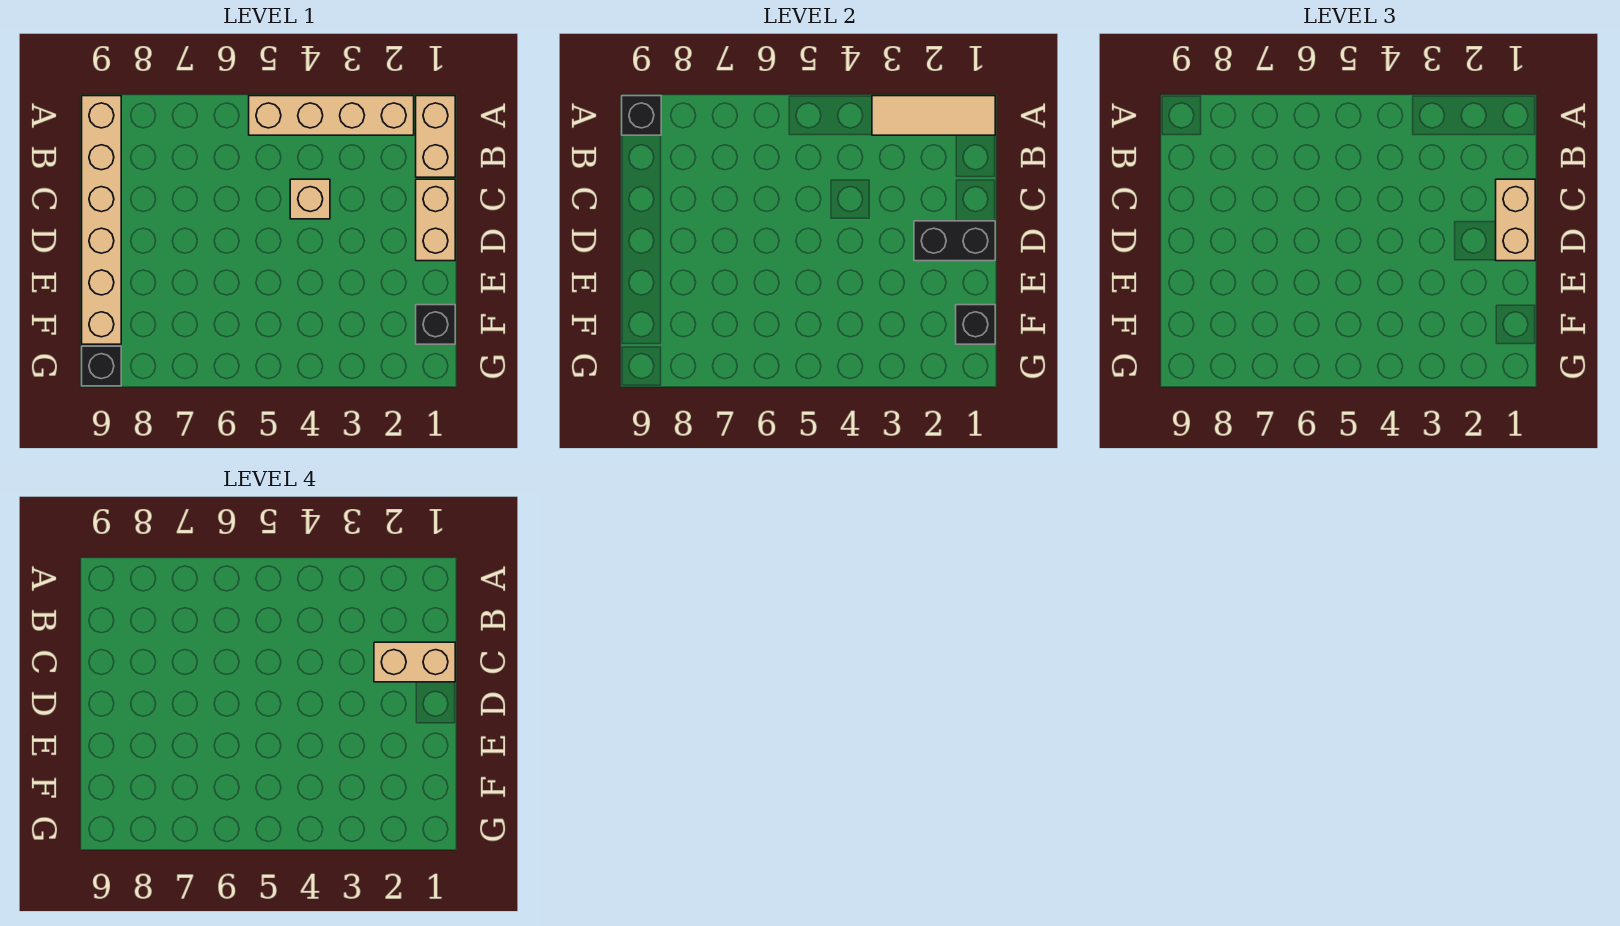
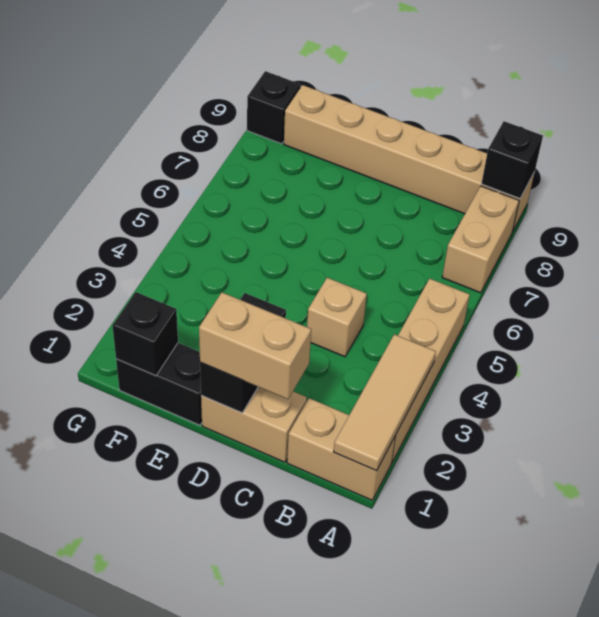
tan brick C1:C2 level 4 -> tan brick A7:A8 level 1
black brick F1 level 1 -> black brick E1:F1 level 1

